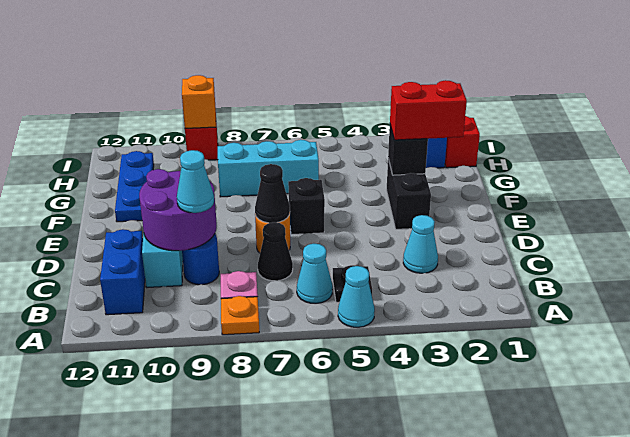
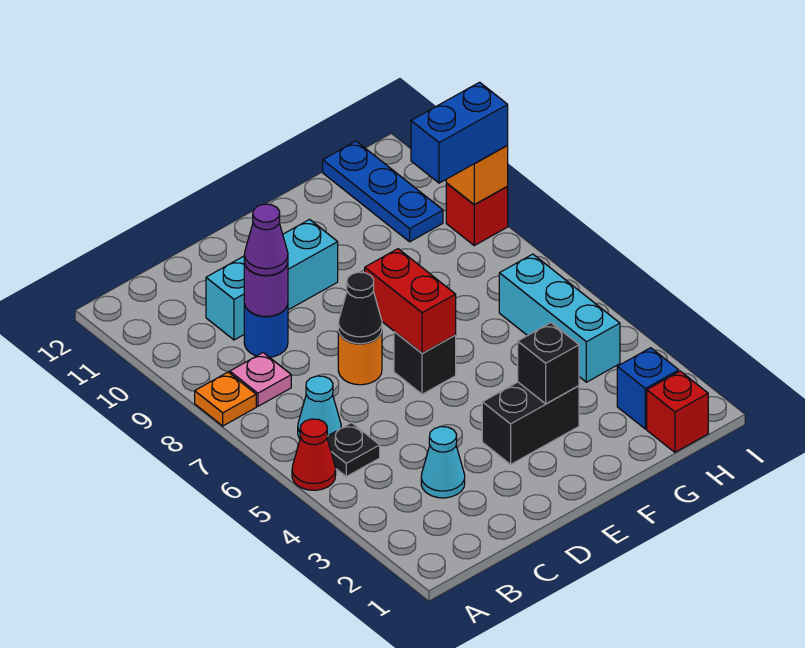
cyan cone A5 level 1 -> red cone A5 level 1
blue brick B11:C11 level 1 -> blue brick H9:I9 level 3
black cone C7 level 1 -> none
purple round brick C9:D10 level 2 -> purple round brick C9 level 2
cyan cone C9 level 3 -> purple cone C9 level 3
red brick F2:F3 level 3 -> red brick E6:E7 level 2
blue plate F11:H11 level 1 -> blue plate H10:H12 level 1
cyan brick G6:G8 level 1 -> cyan brick H4:H6 level 1

